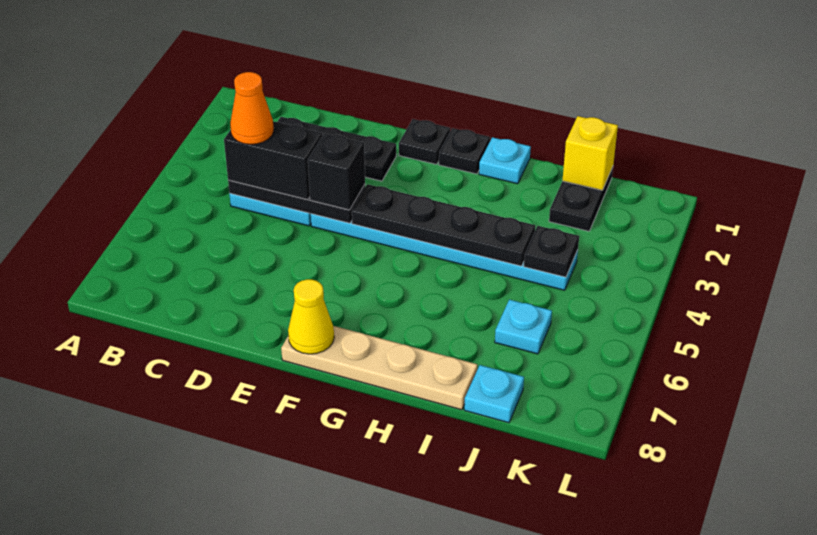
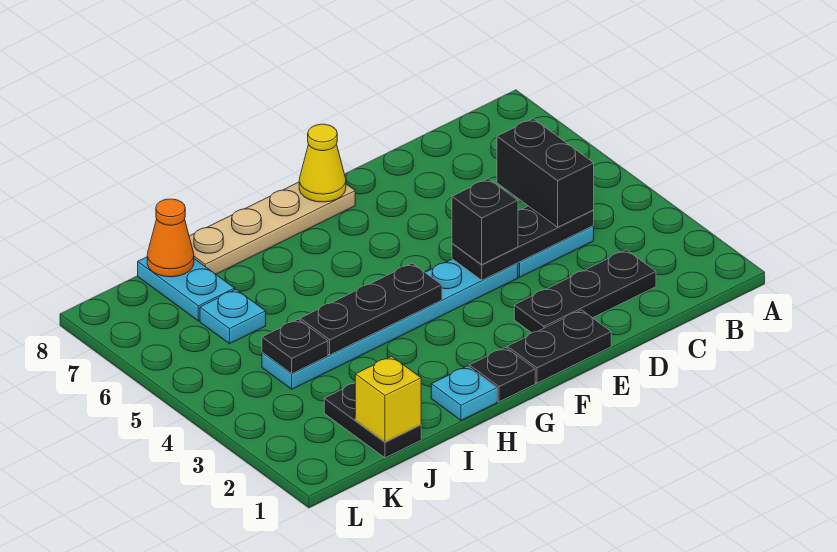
black brick C4:D4 level 3 -> black brick C4:C5 level 3
orange cone C4 level 4 -> orange cone J8 level 2
black plate F1 level 1 -> black plate E1:F1 level 1
black plate F4:I4 level 2 -> black plate G4:I4 level 2
cyan plate J8 level 1 -> cyan plate J7:J8 level 1

